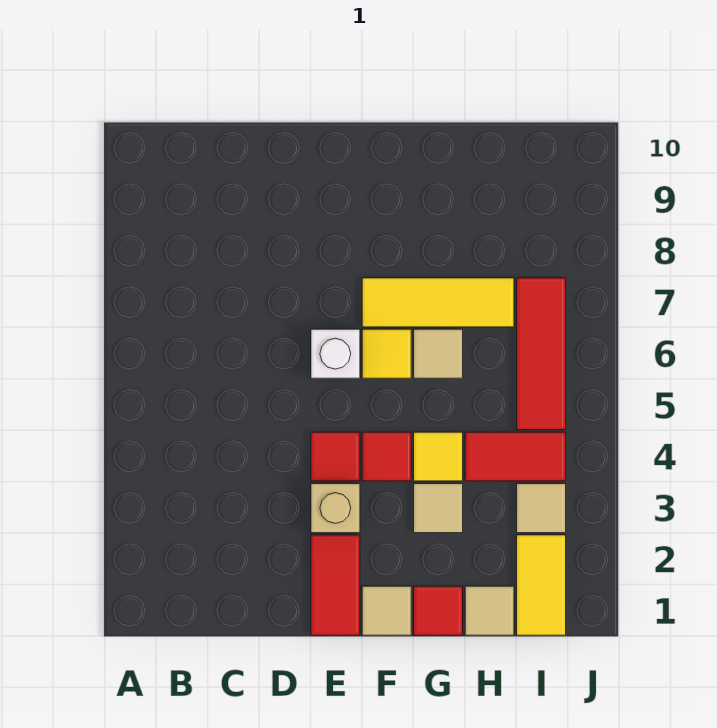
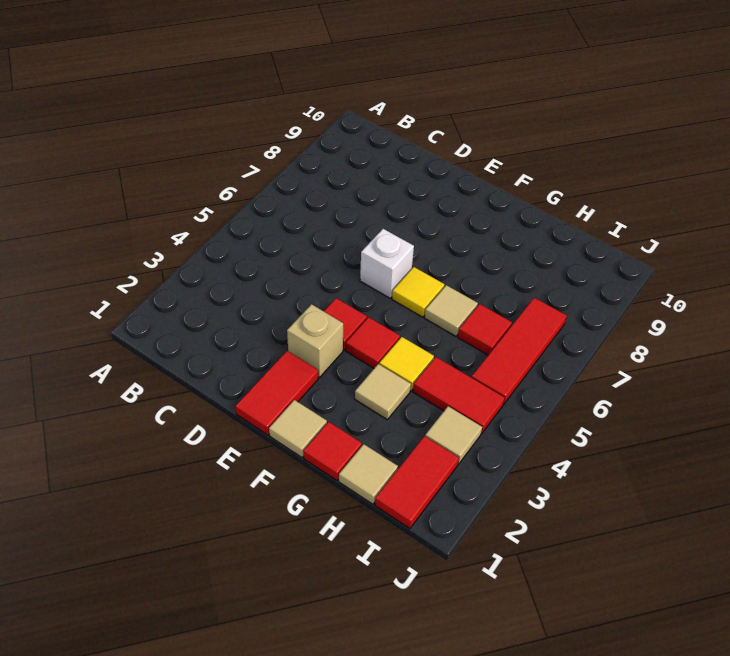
yellow tile F7:H7 level 1 -> none
none -> red tile H6 level 1
yellow tile I1:I2 level 1 -> red tile I1:I2 level 1

